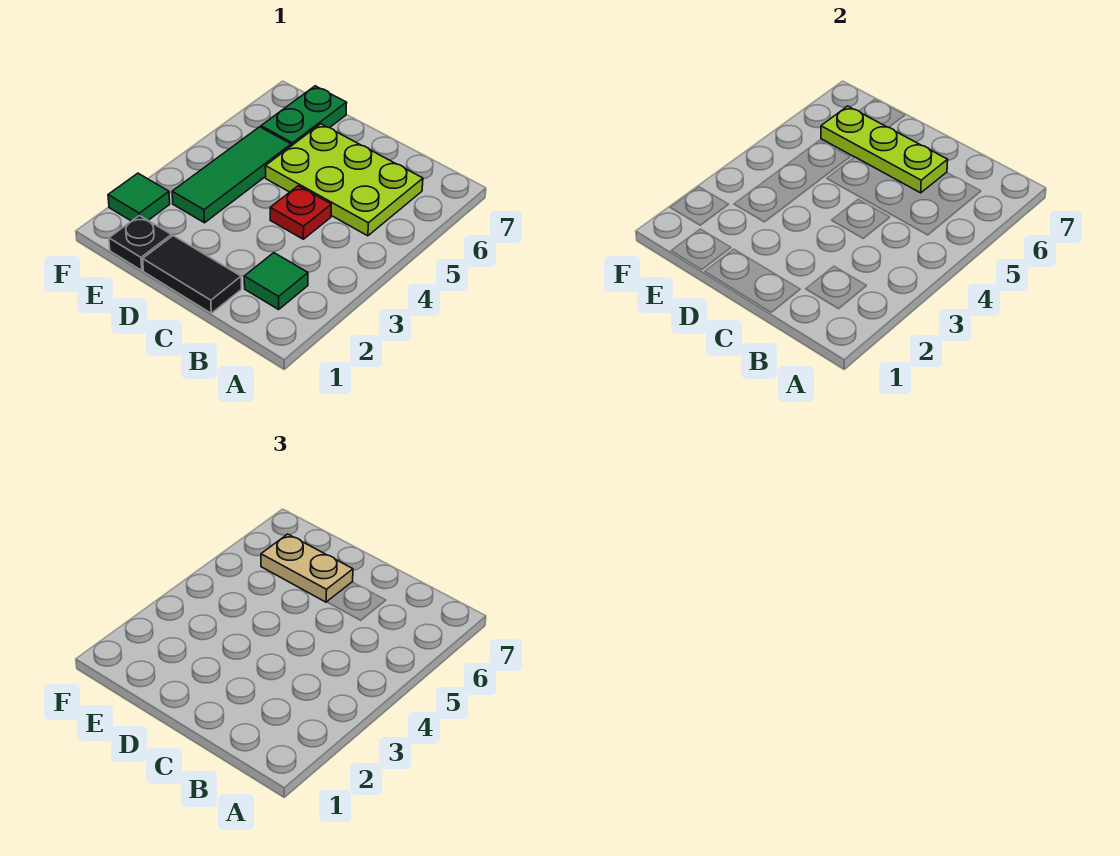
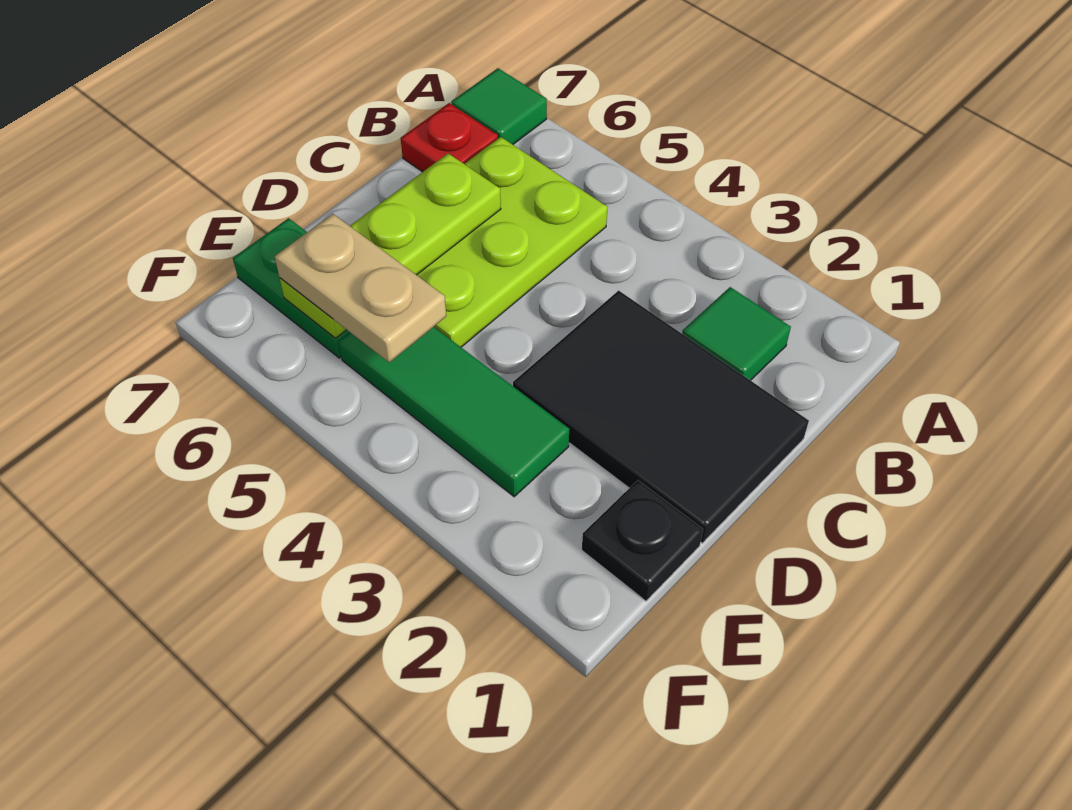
black tile C1:D1 level 1 -> black tile C1:D3 level 1
red plate C4 level 1 -> red plate B7 level 1
tan plate D6:E6 level 3 -> tan plate E5:E6 level 3
green tile F2 level 1 -> green tile A7 level 1

